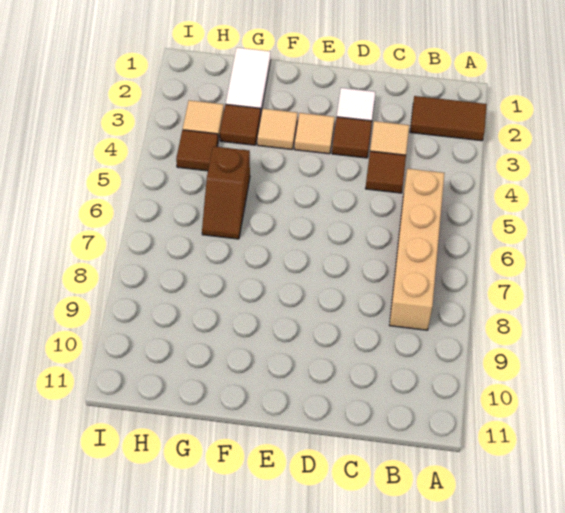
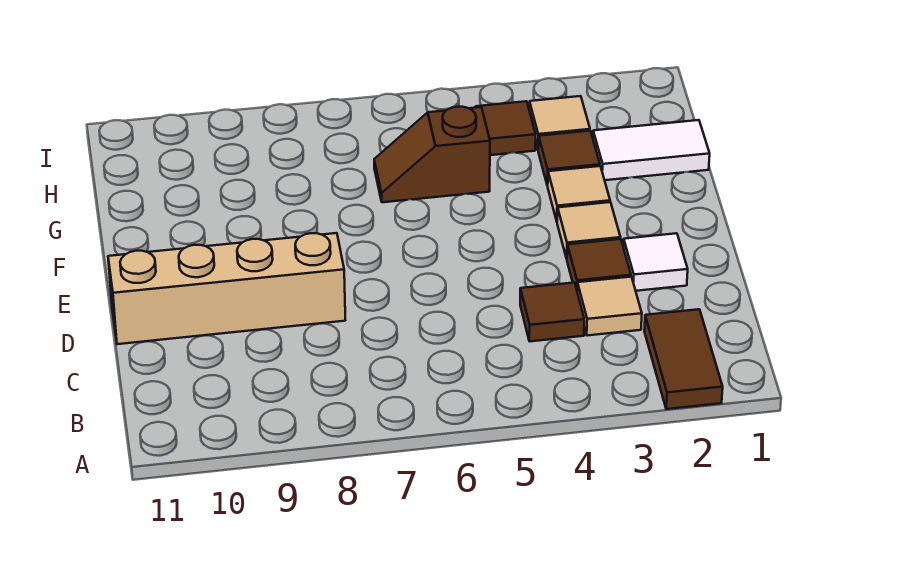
tan brick B5:B8 level 1 -> tan brick D8:D11 level 1

